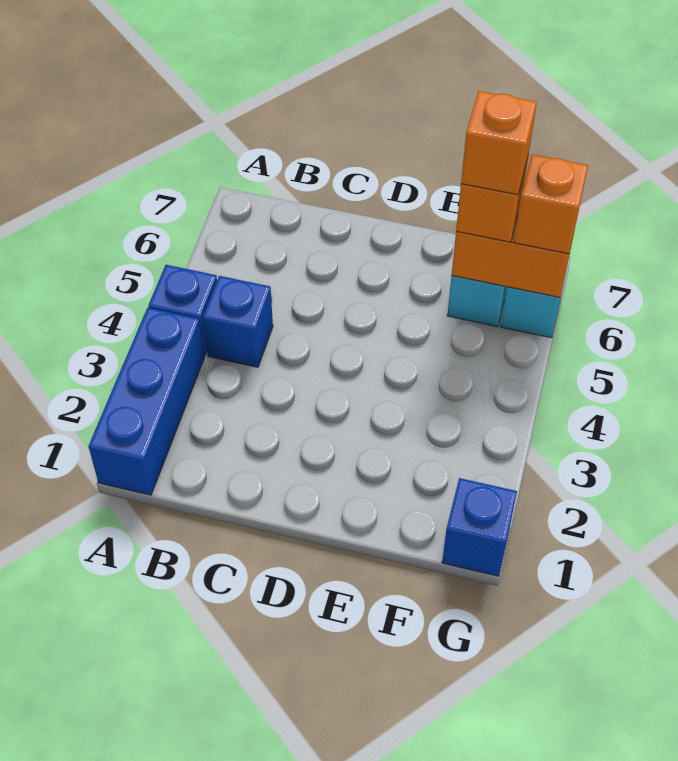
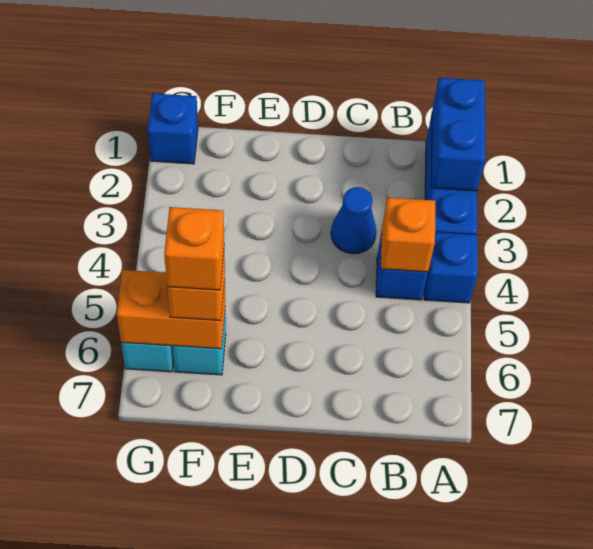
none -> blue brick A1:A2 level 2
none -> blue cone C3 level 1
orange brick G6 level 3 -> orange brick B4 level 2

